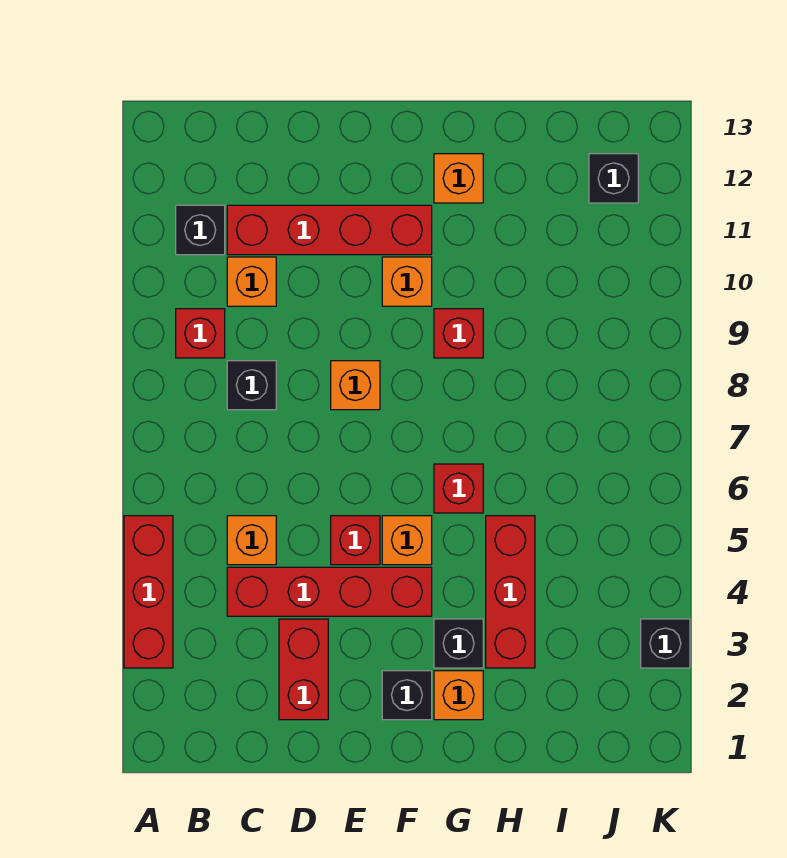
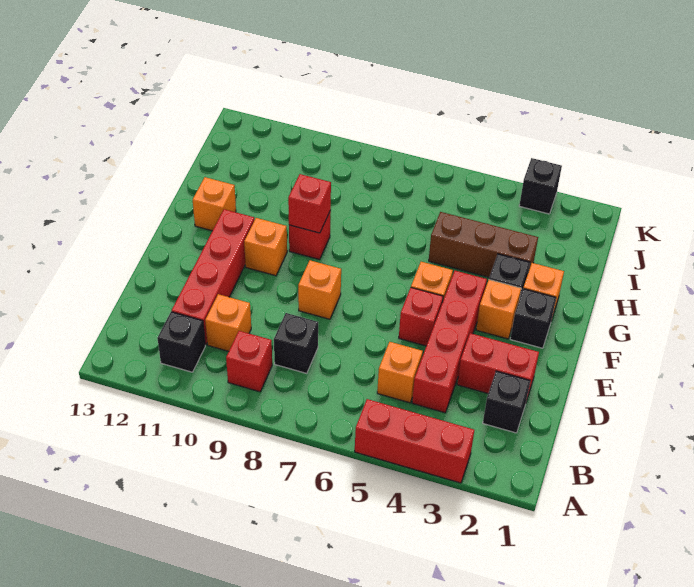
none -> orange brick F3 level 1
red brick G6 level 1 -> red brick G9 level 2
red brick H3:H5 level 1 -> brown brick H3:H5 level 1
black brick J12 level 1 -> black brick C2 level 1

